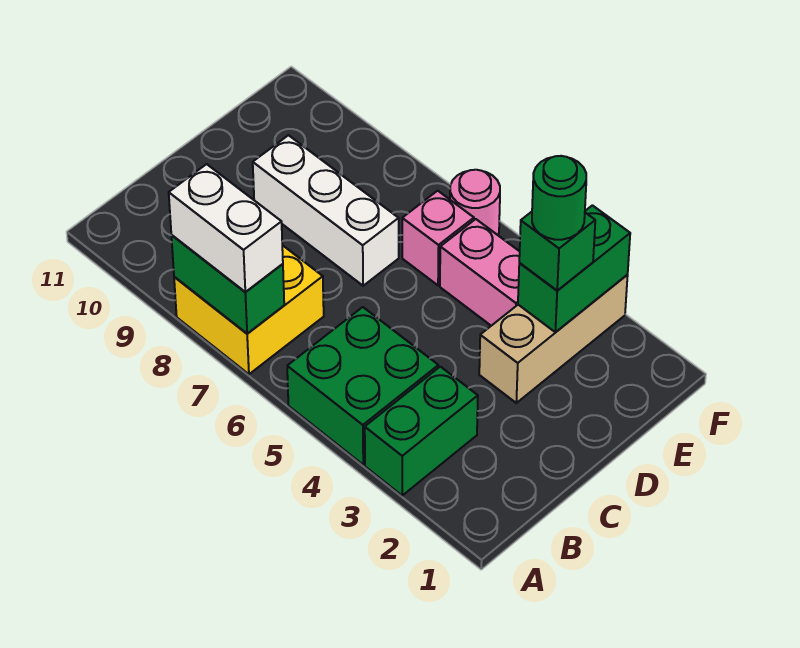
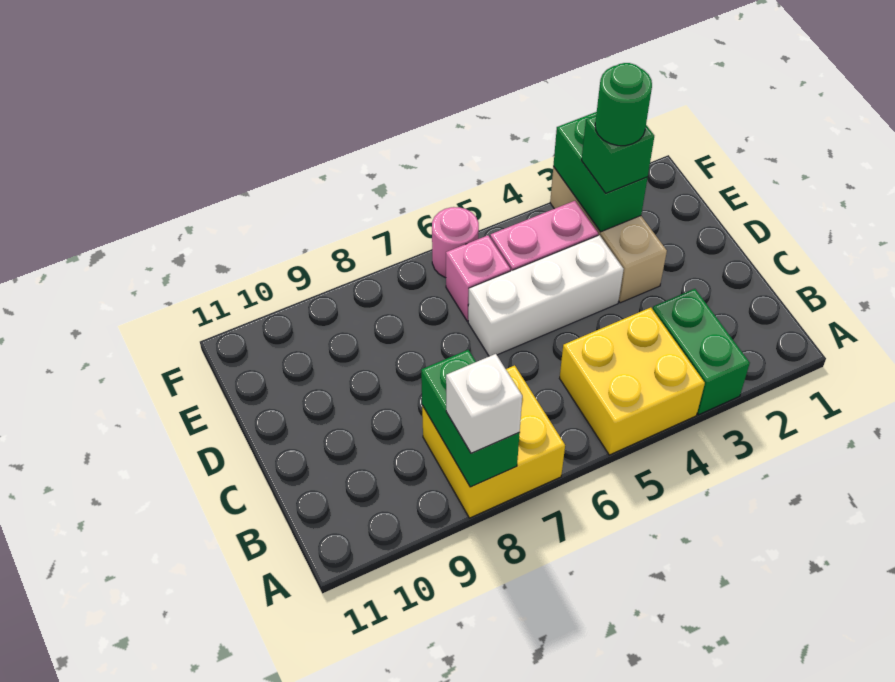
green brick A4:B5 level 1 -> yellow brick A4:B5 level 1
green brick A7:A8 level 2 -> green brick A8:B8 level 2
white brick A7:A8 level 3 -> white brick A8 level 3
white brick D7:D9 level 1 -> white brick D4:D6 level 1

